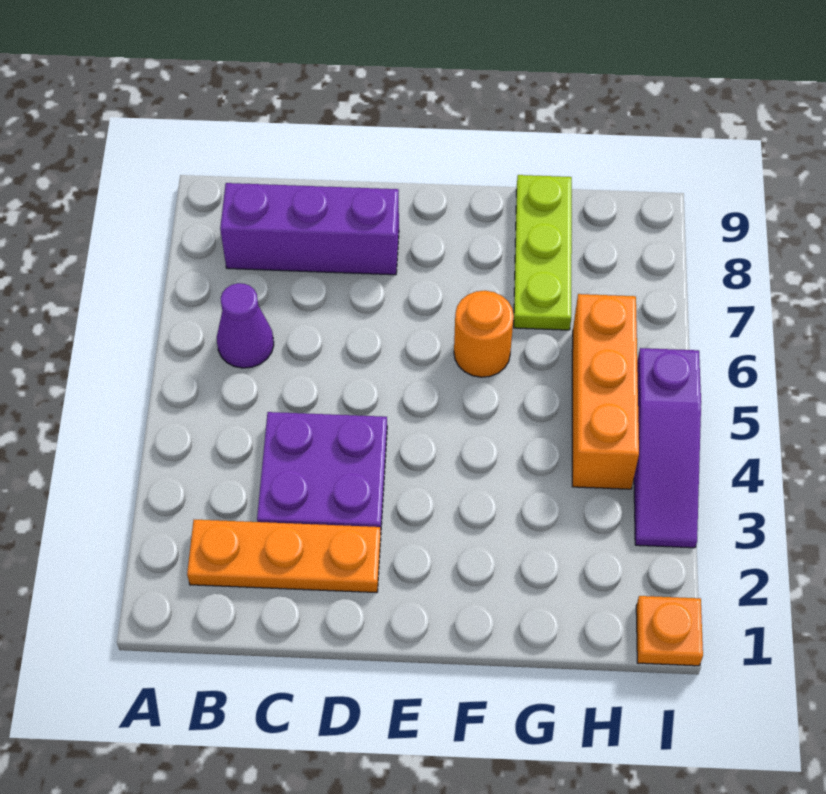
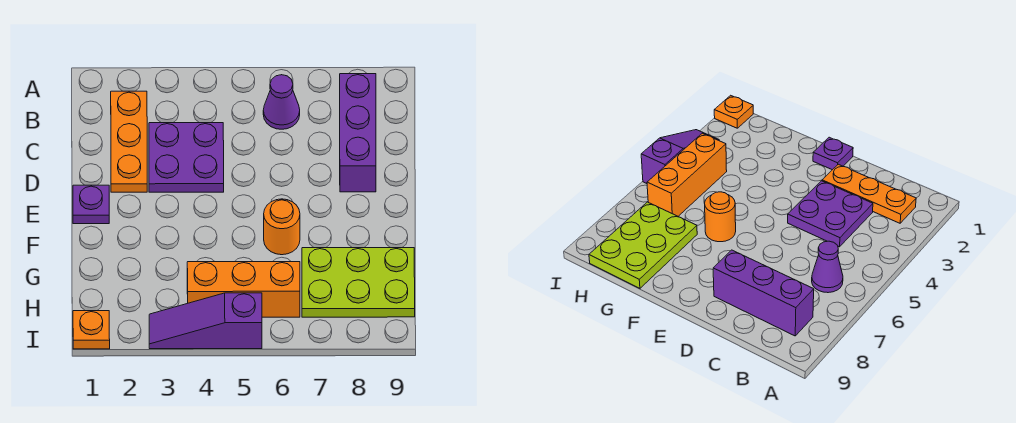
none -> purple plate E1 level 1
lime plate G7:G9 level 1 -> lime plate G7:H9 level 1

